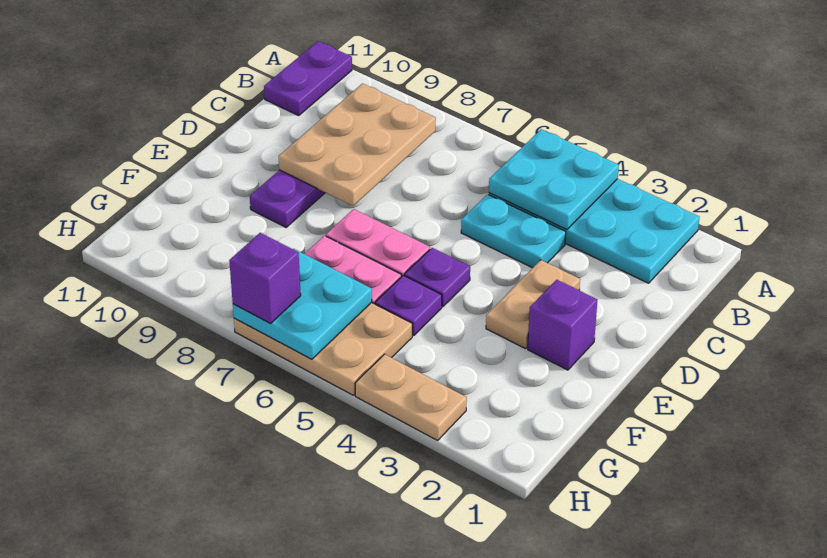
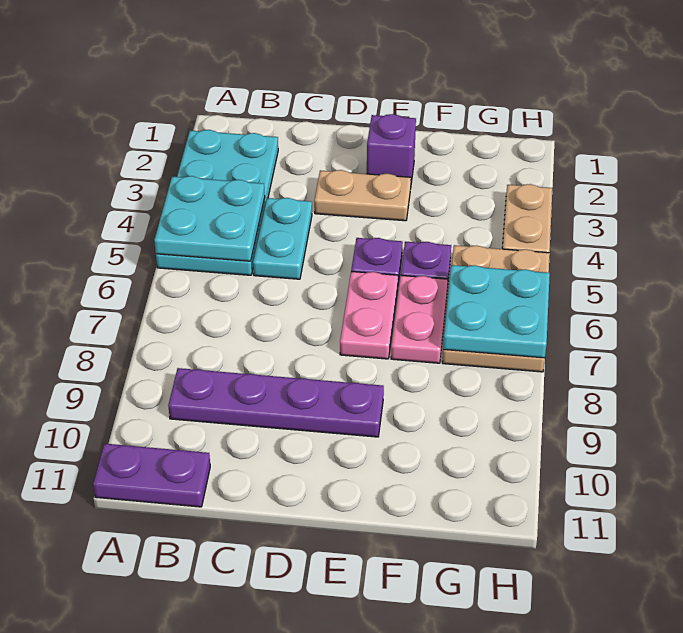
tan plate B8:D9 level 2 -> none
purple brick H7 level 3 -> none

